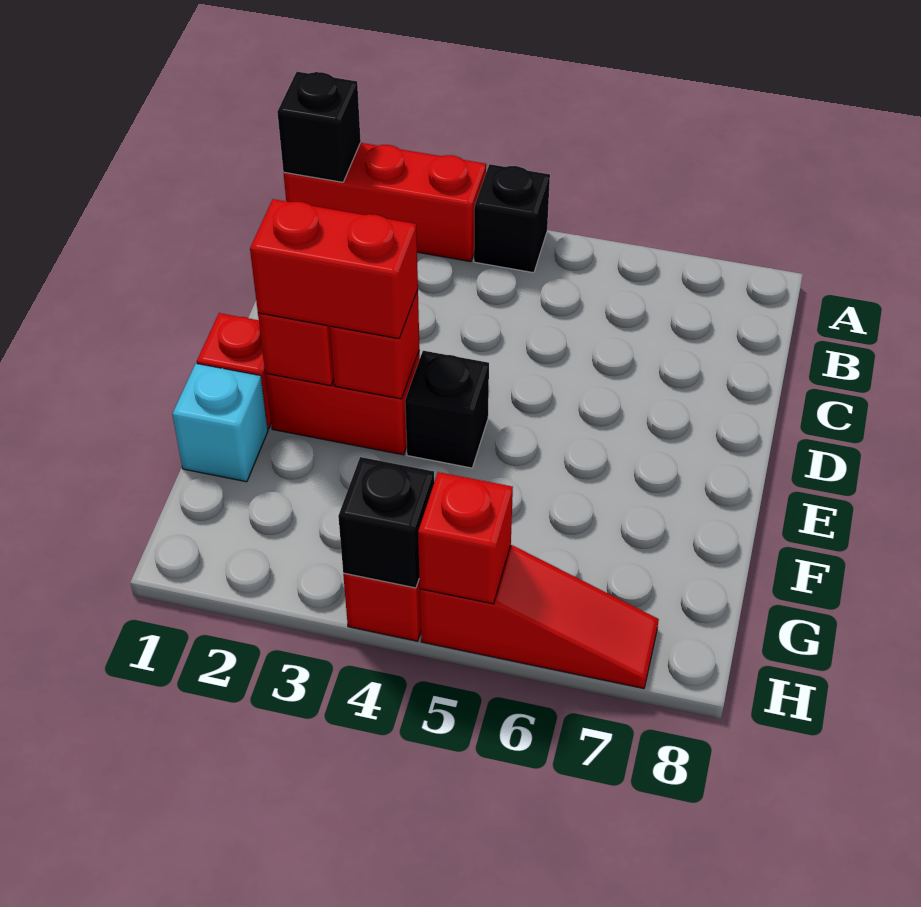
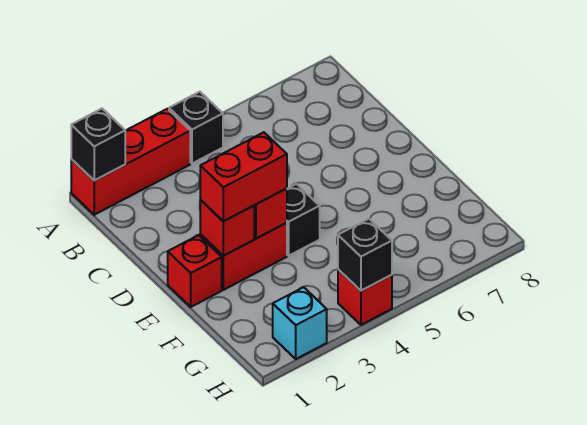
cyan brick F1 level 1 -> cyan brick H2 level 1
red slope H5:H7 level 1 top 5 -> none
red brick H5 level 2 -> none

